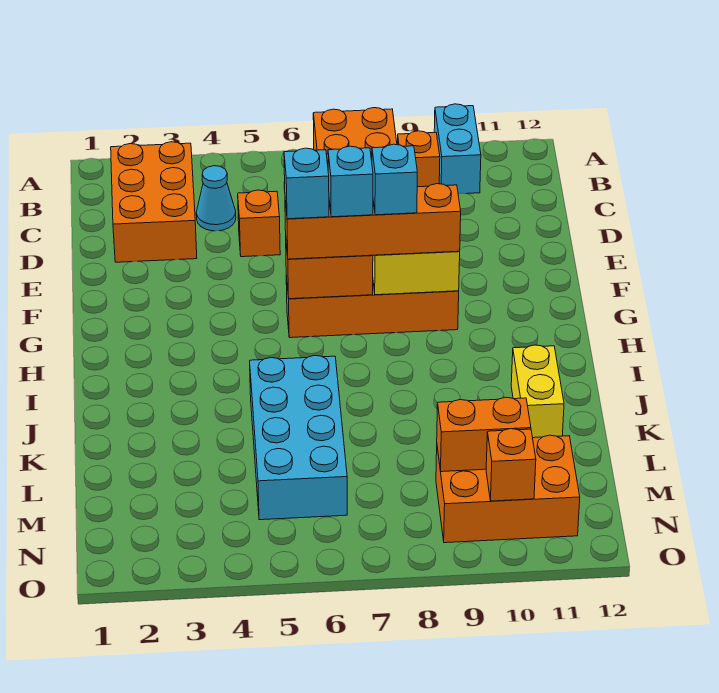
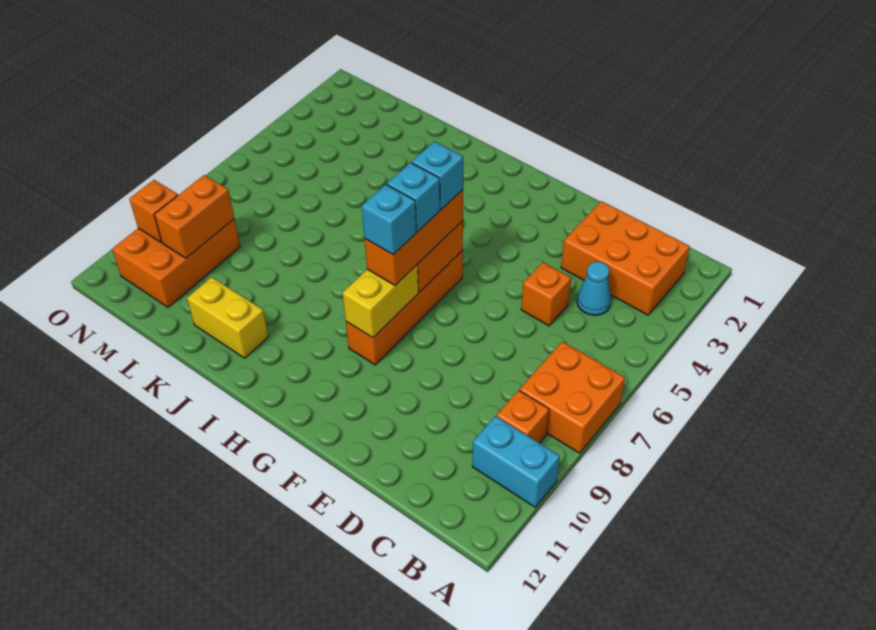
orange brick G6:G9 level 3 -> orange brick G6:G8 level 3
cyan brick J5:M6 level 1 -> none

